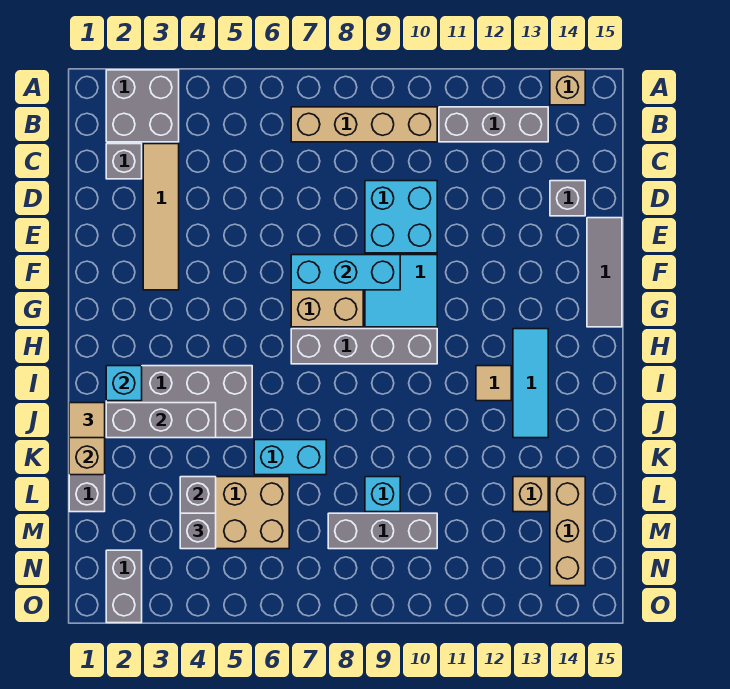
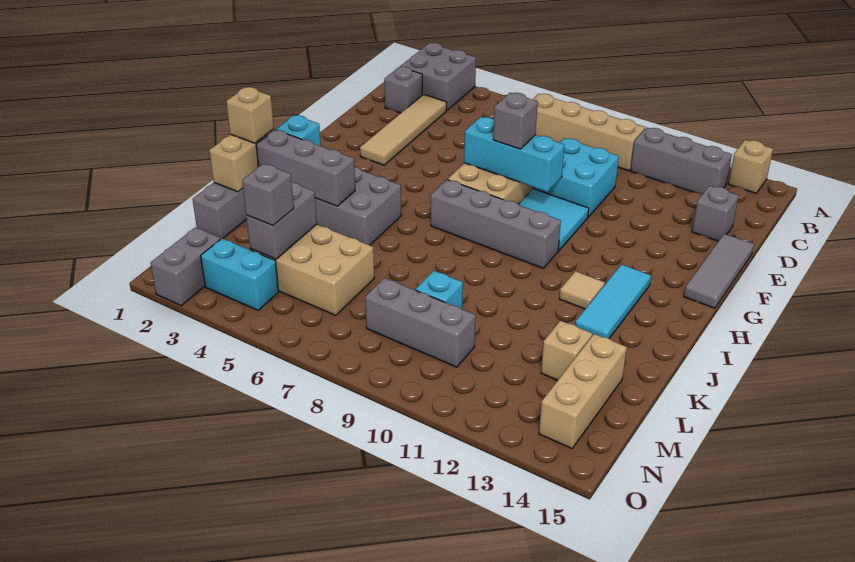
none -> grey brick F8 level 3
tan tile J1 level 3 -> tan brick J1 level 3
cyan brick K6:K7 level 1 -> cyan brick N3:N4 level 1

